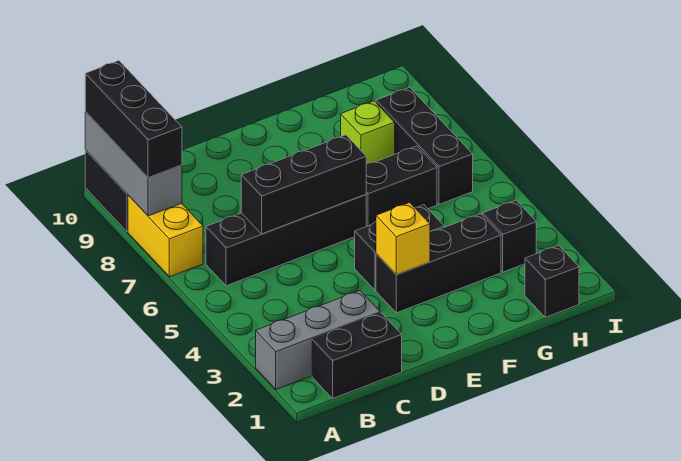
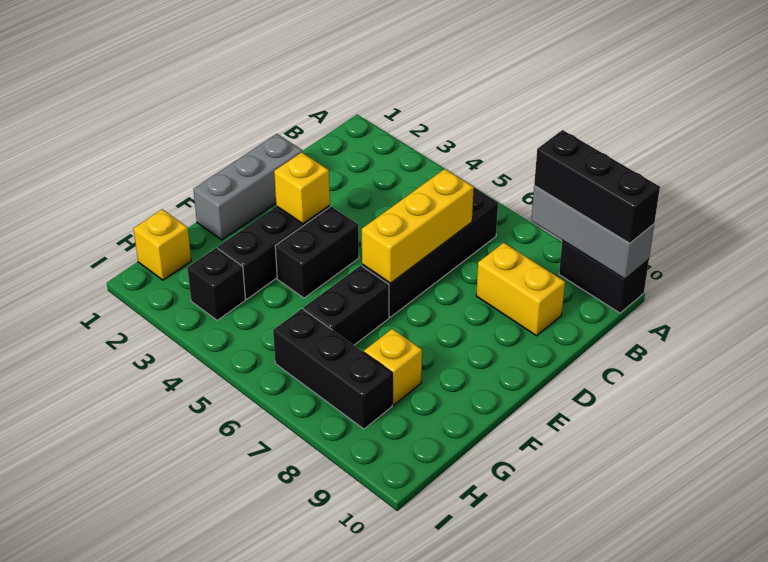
grey brick A2:C2 level 1 -> grey brick D1:F1 level 1
yellow brick A7:A8 level 1 -> yellow brick C8:C9 level 1
black brick B1:C1 level 1 -> none
black brick C6:E6 level 2 -> yellow brick C6:E6 level 2
lime brick G8 level 1 -> yellow brick G8 level 1
black brick H1 level 1 -> yellow brick H1 level 1

